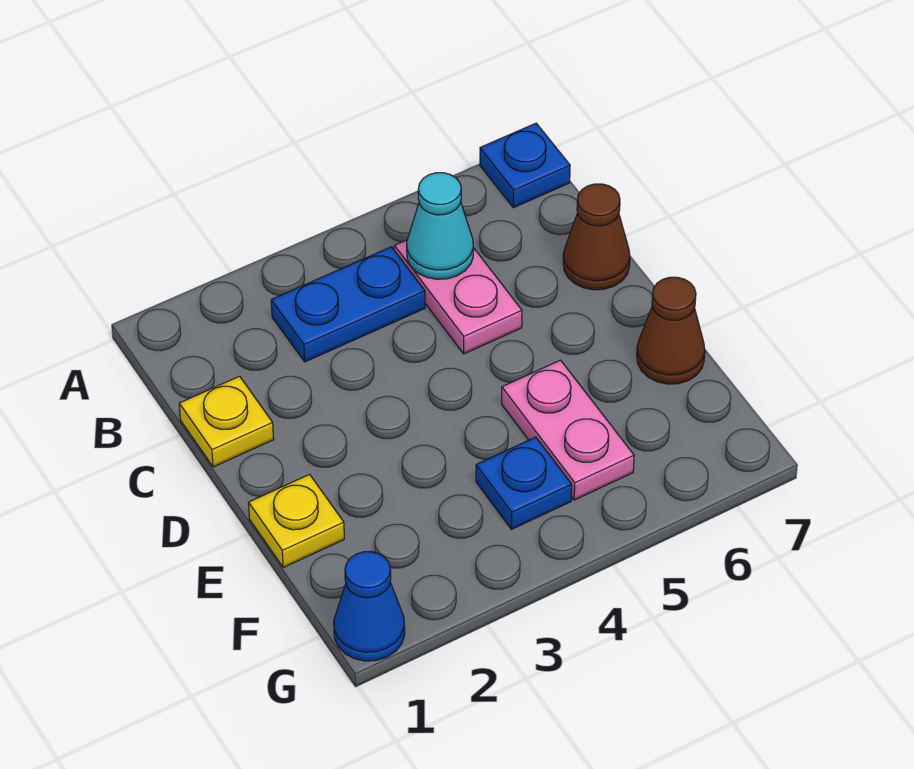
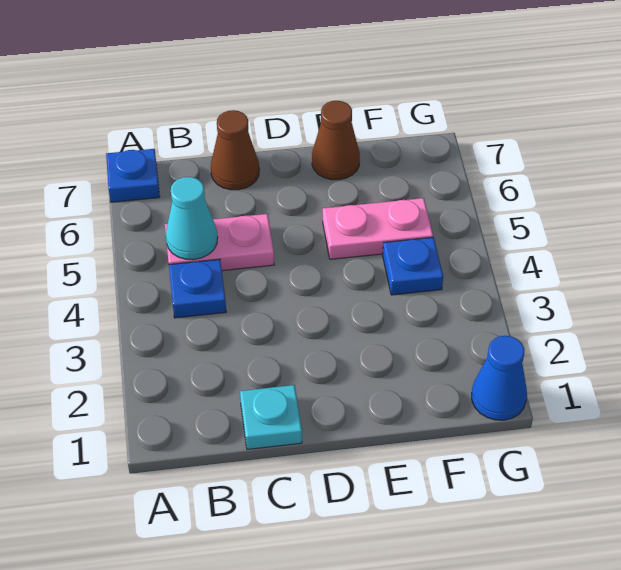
blue plate B3:B4 level 1 -> blue plate B4 level 1
yellow plate C1 level 1 -> cyan plate C1 level 1
yellow plate E1 level 1 -> none

